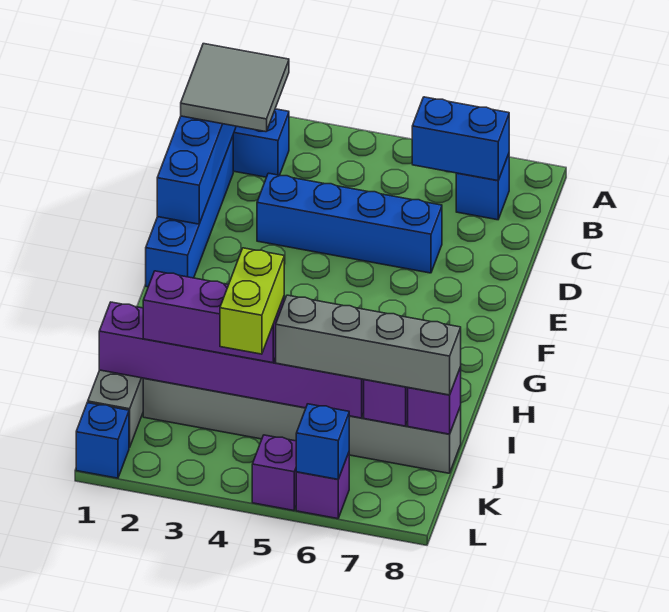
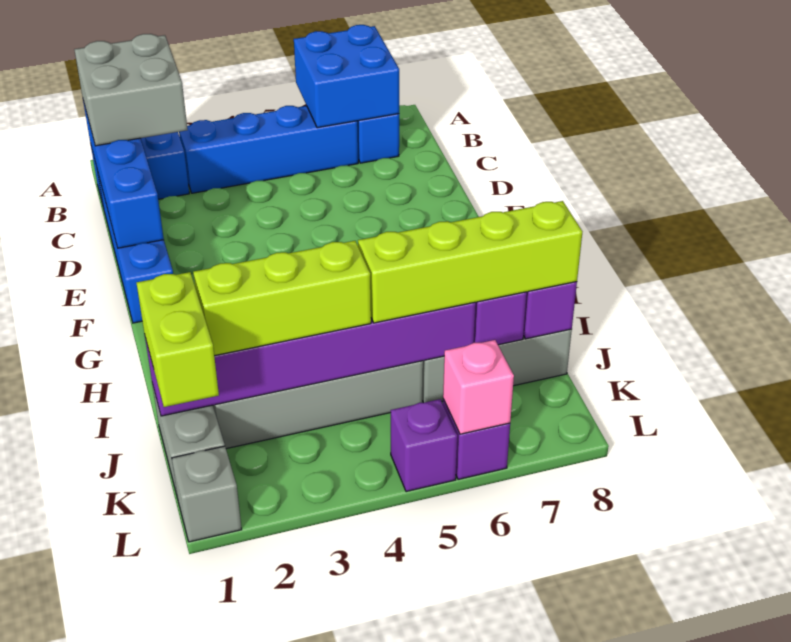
grey tile B1:C2 level 3 -> grey brick B1:C2 level 3
blue brick B6:B7 level 2 -> blue brick A6:B7 level 2
blue brick D3:D6 level 1 -> blue brick B3:B6 level 1
purple brick J2:J4 level 3 -> lime brick J2:J4 level 3
lime brick J4:K4 level 4 -> lime brick J1:K1 level 3
grey brick J5:J8 level 3 -> lime brick J5:J8 level 3
blue brick L1 level 1 -> grey brick L1 level 1
blue brick L6 level 2 -> pink brick L6 level 2

